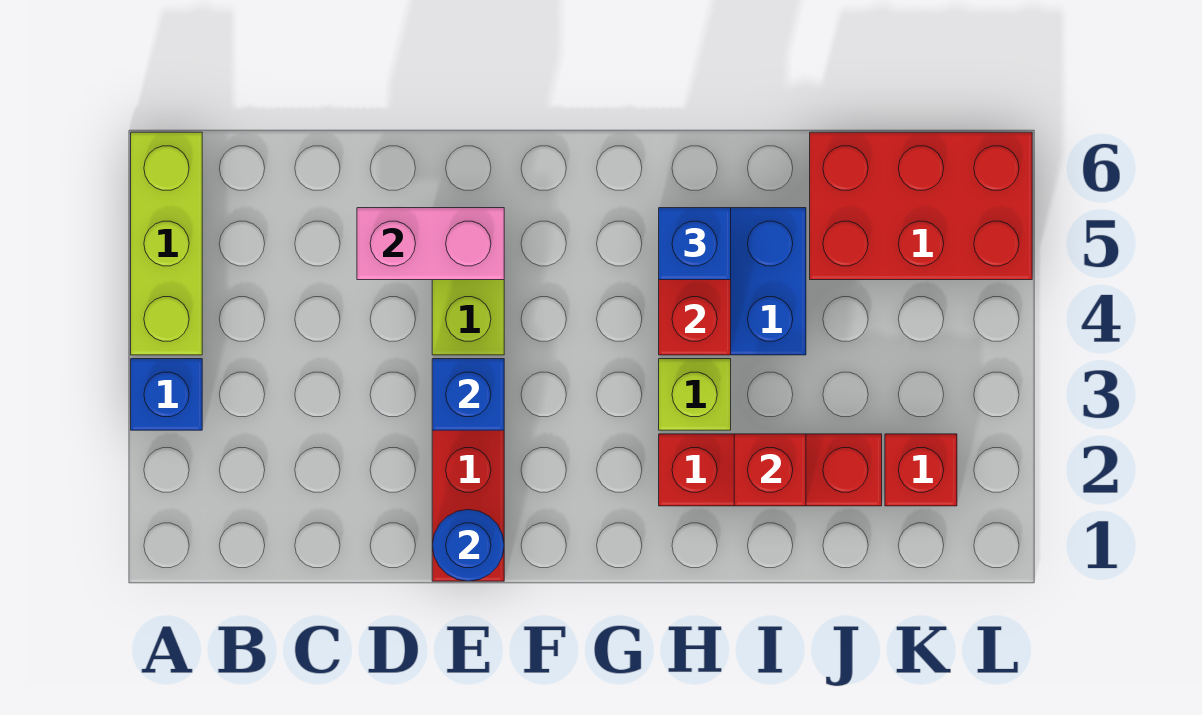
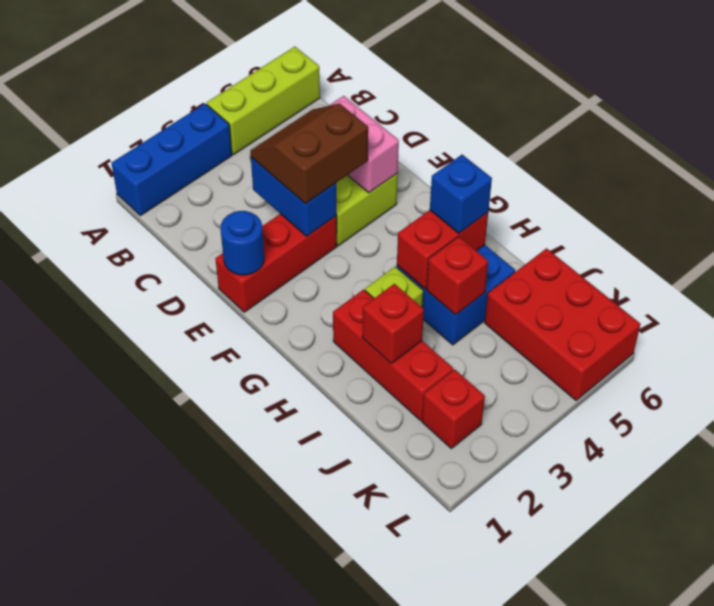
blue brick A3 level 1 -> blue brick A1:A3 level 1
none -> brown slope D3:E4 level 3 top E
blue brick E3 level 2 -> blue brick D3:E3 level 2
none -> red brick I4 level 2

